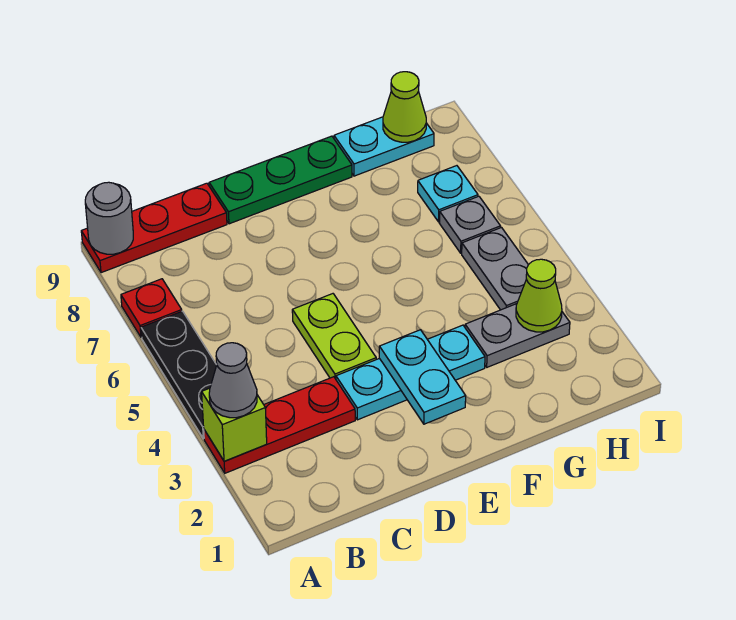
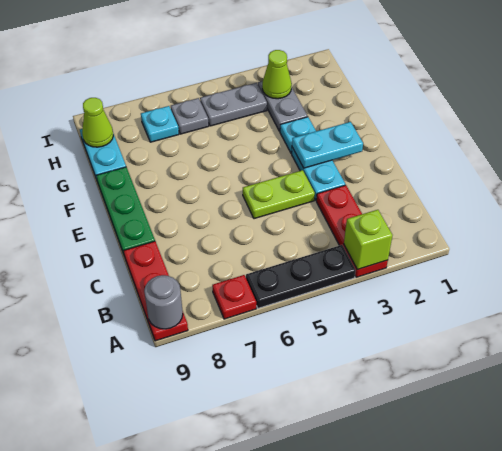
grey cone A3 level 3 -> none

